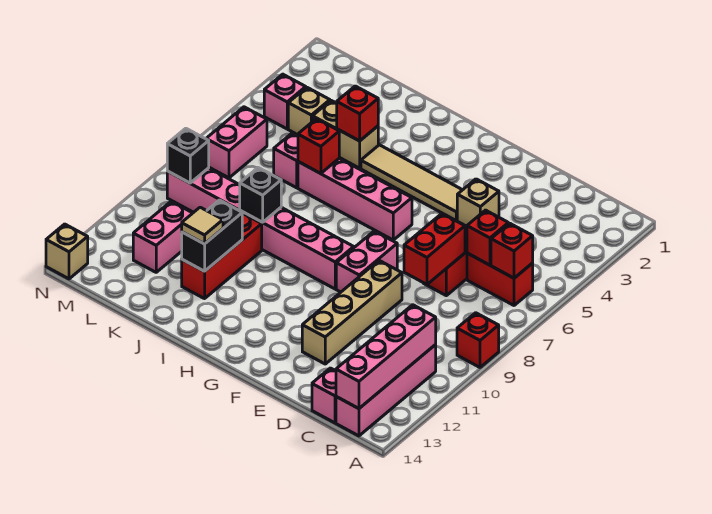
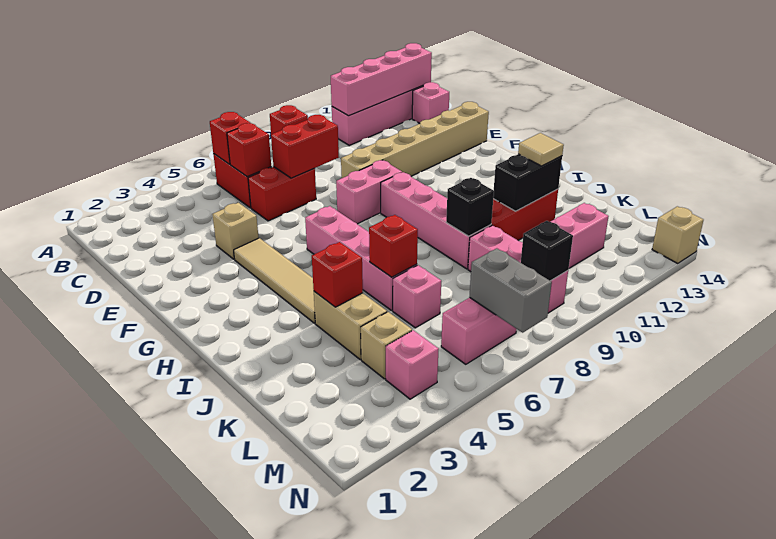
tan brick E9:E12 level 1 -> tan brick E9:E14 level 1
none -> grey brick M7:N7 level 2

